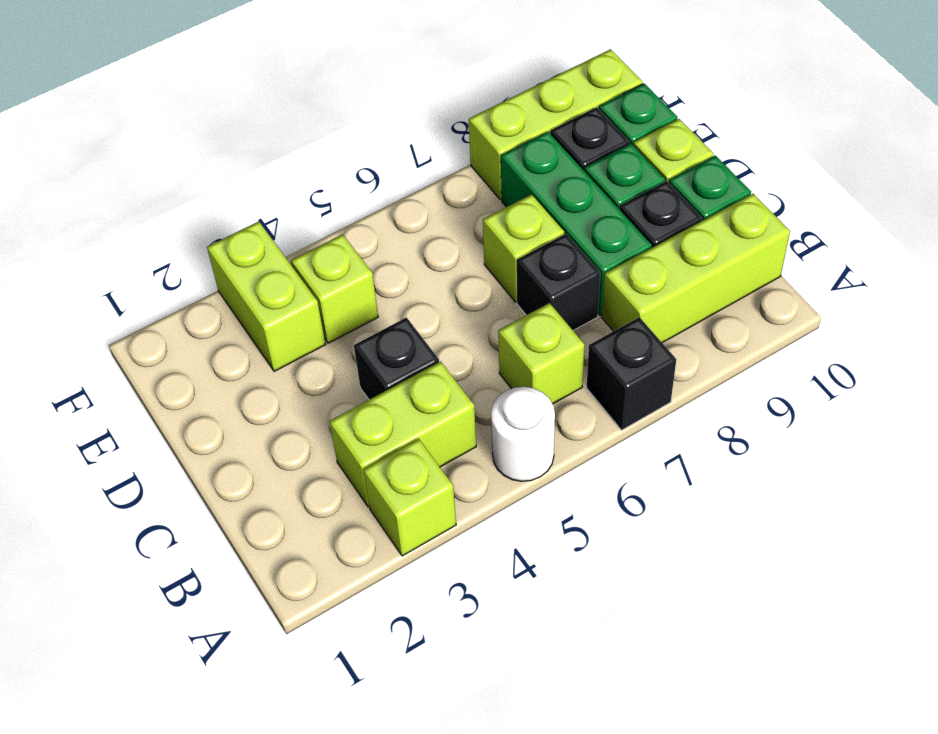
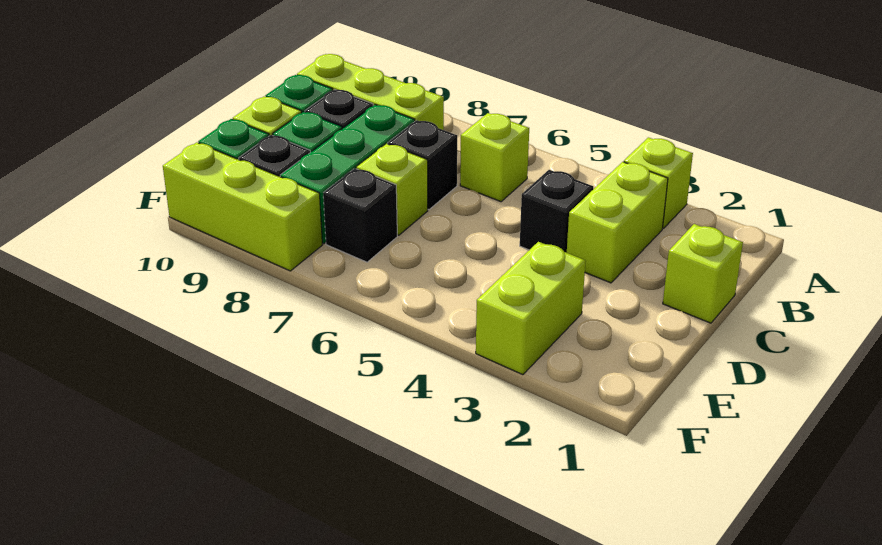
white round brick A5 level 1 -> none
black brick A7 level 1 -> black brick E7 level 1
lime brick B3:B4 level 1 -> lime brick B3:C3 level 1
lime brick E4 level 1 -> lime brick C1 level 1

